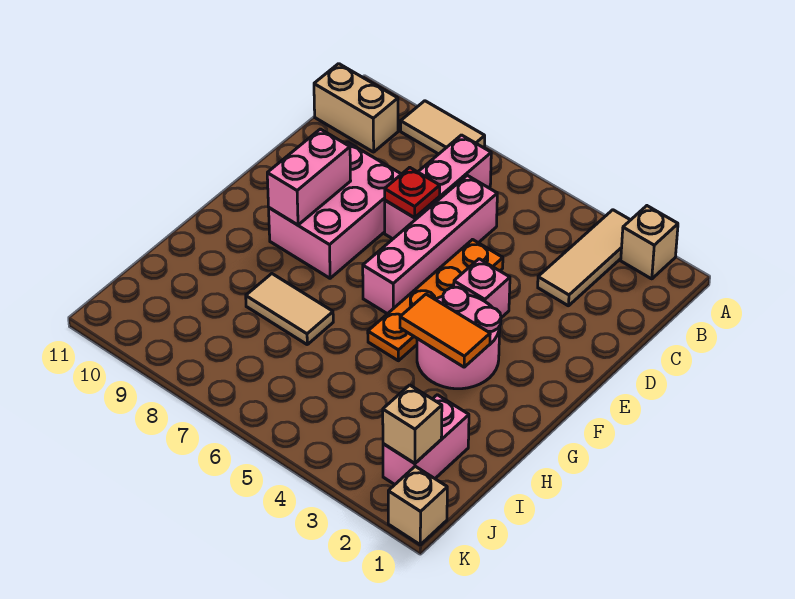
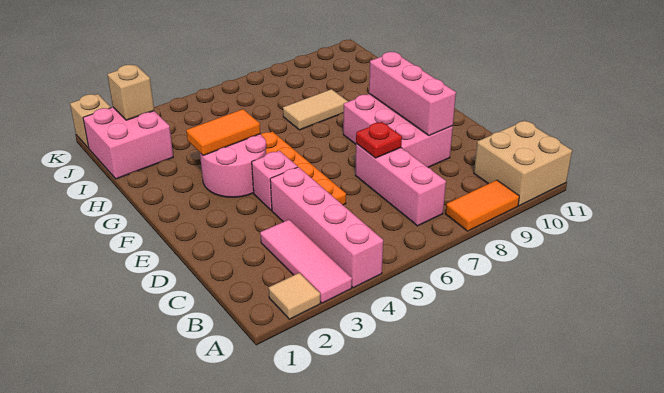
tan brick A2 level 1 -> tan tile A2 level 1
tan tile A3:C3 level 1 -> pink tile A3:C3 level 1
tan tile A8:A9 level 1 -> orange tile A8:A9 level 1
tan brick B10:B11 level 1 -> tan brick A10:B11 level 1
pink brick C6:F6 level 1 -> pink brick A4:D4 level 1
pink brick E9:F9 level 2 -> pink brick D9:F9 level 2
pink brick I2:J2 level 1 -> pink brick I1:J2 level 1

